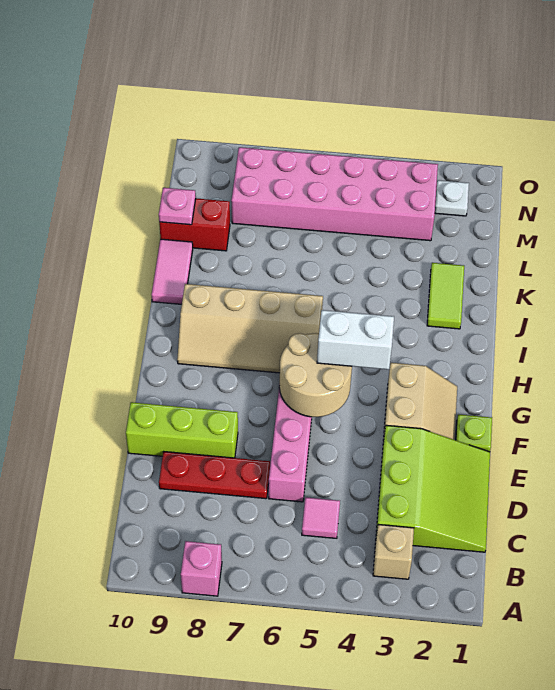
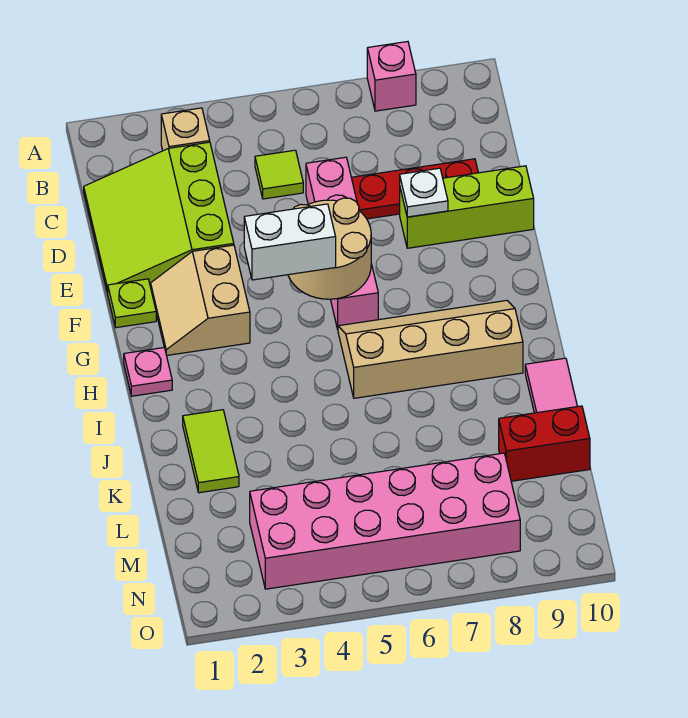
pink tile C5 level 1 -> lime tile C5 level 1
pink plate L10 level 2 -> pink plate H1 level 1
white plate N2 level 1 -> white plate E8 level 2

